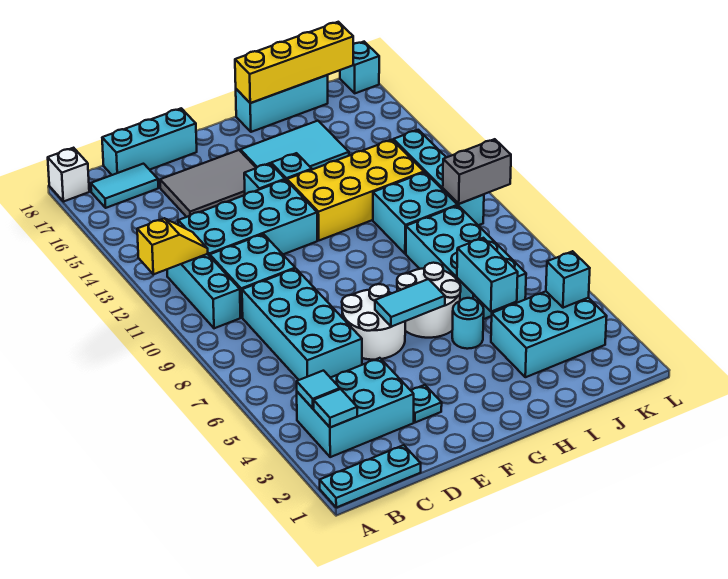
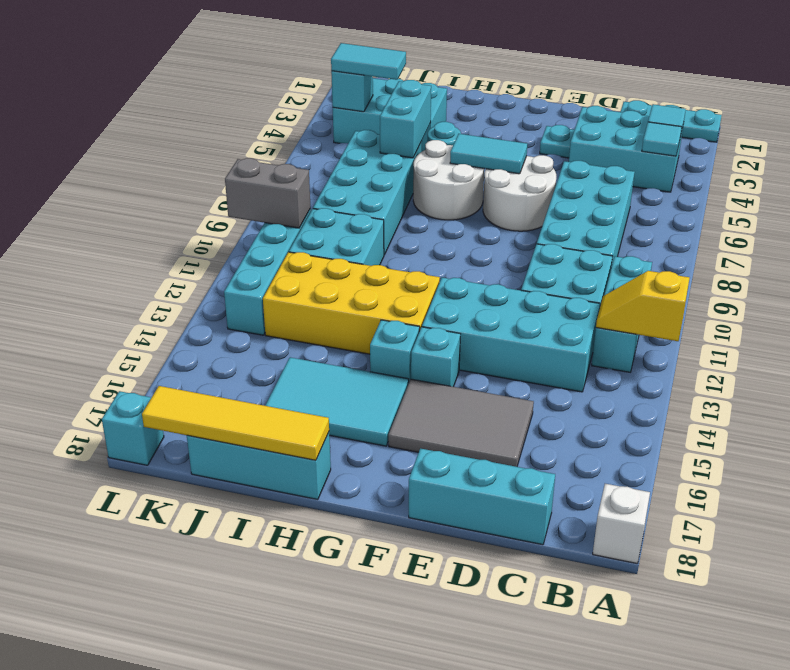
cyan tile B17:C17 level 1 -> cyan tile J4:K4 level 3
yellow brick H18:K18 level 2 -> yellow tile H18:K18 level 2

